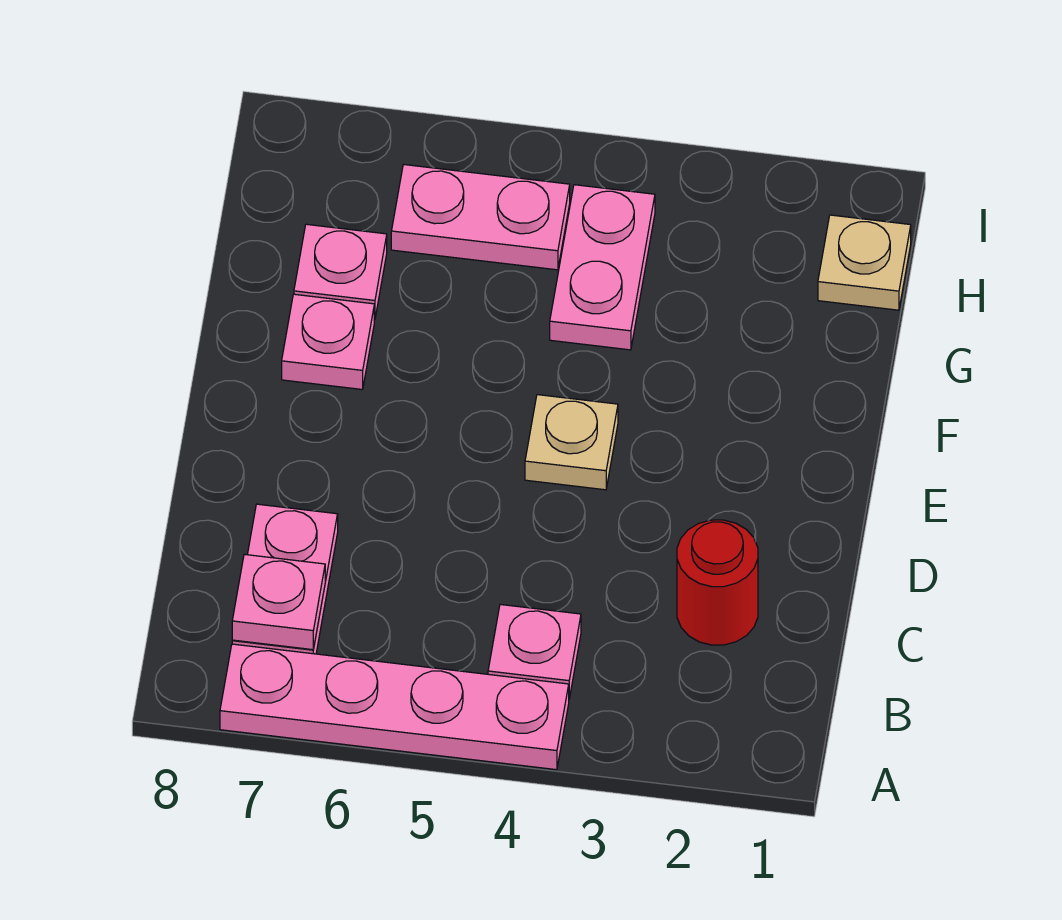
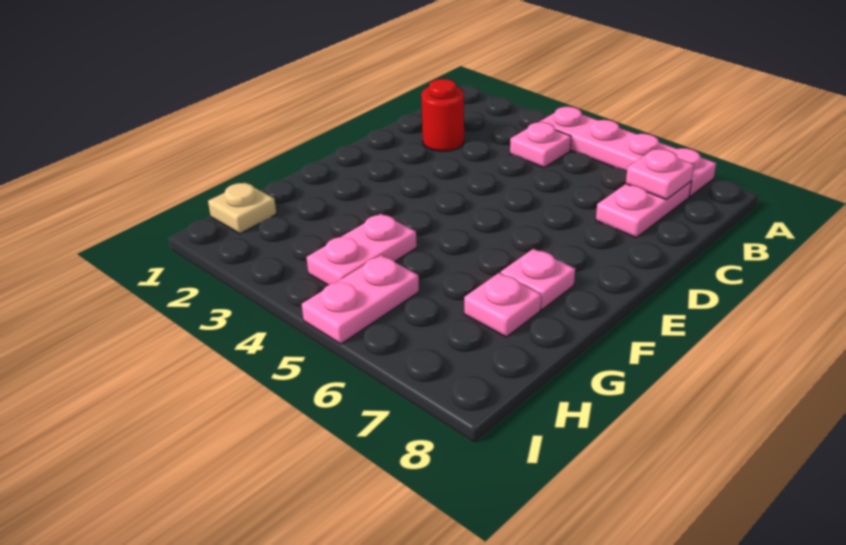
tan plate E4 level 1 -> none
pink plate H5:H6 level 1 -> pink plate H5:I5 level 1

